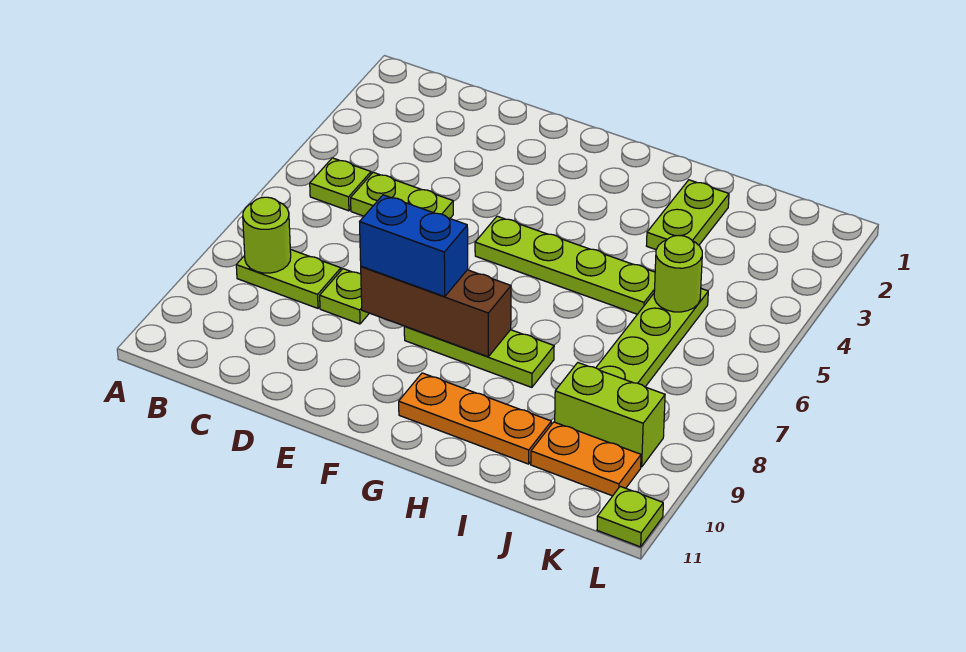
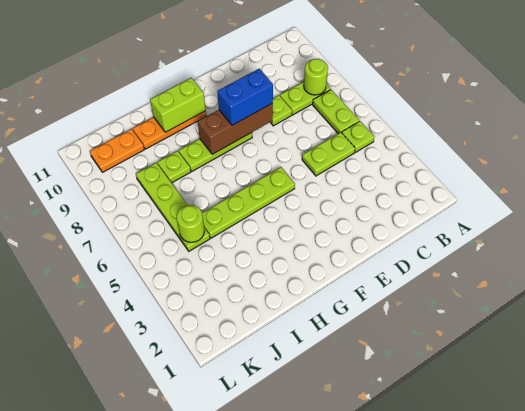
lime plate I2:I3 level 1 -> lime plate B6:B7 level 1
lime brick J9:K9 level 1 -> lime brick G10:H10 level 2
lime plate L11 level 1 -> lime plate I8 level 1

